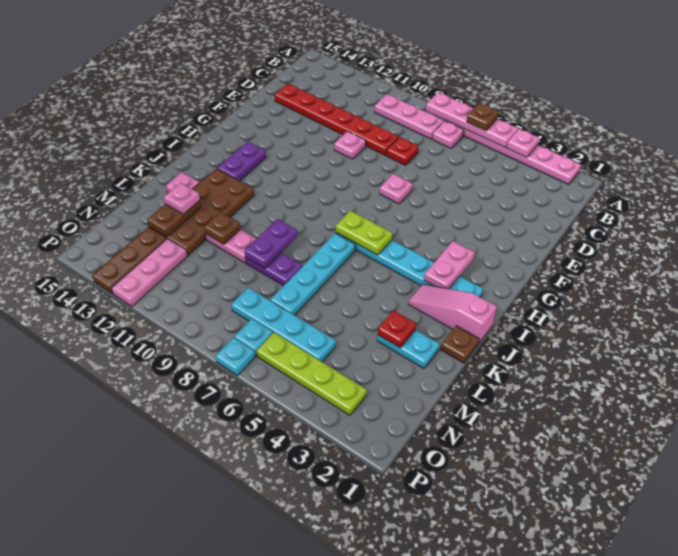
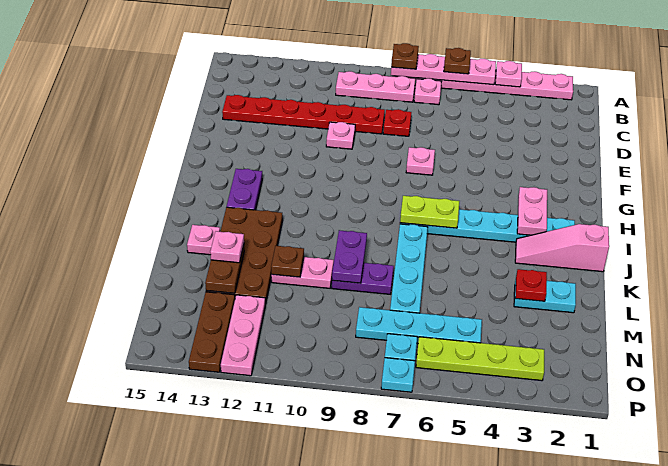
brown plate K1 level 1 -> brown plate A8 level 3

